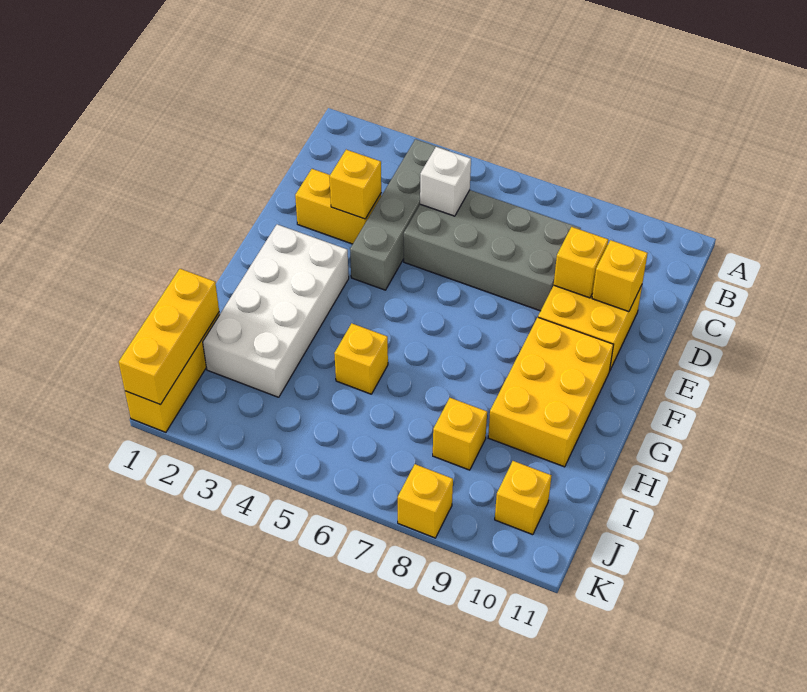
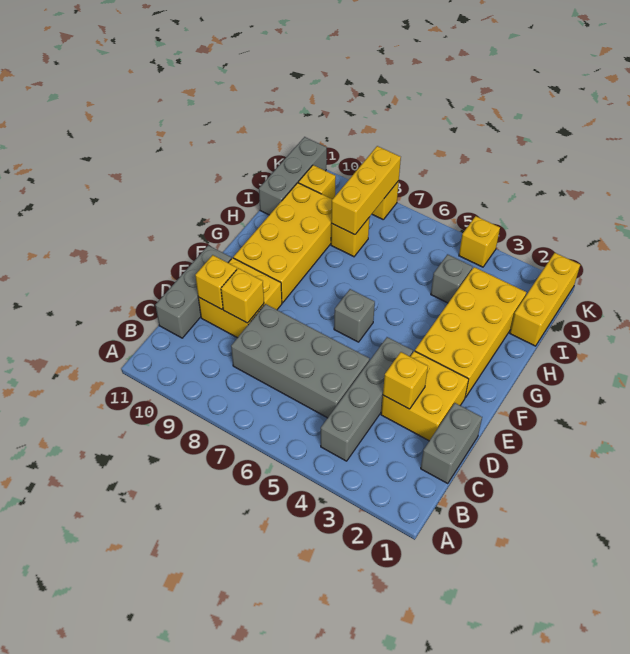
none -> grey brick C1:D1 level 1
white brick C5 level 2 -> none
none -> grey brick C11:E11 level 1
yellow brick D2:D3 level 1 -> yellow brick D2:E3 level 1
white brick F2:I3 level 1 -> yellow brick F2:I3 level 1
none -> grey brick F6 level 1
yellow brick F9:H10 level 1 -> yellow brick F9:I10 level 1
yellow brick H5 level 1 -> yellow brick K4 level 1
yellow brick I1:K1 level 2 -> yellow brick I8:K8 level 2
none -> grey brick I4 level 1
none -> grey brick I11:K11 level 1

